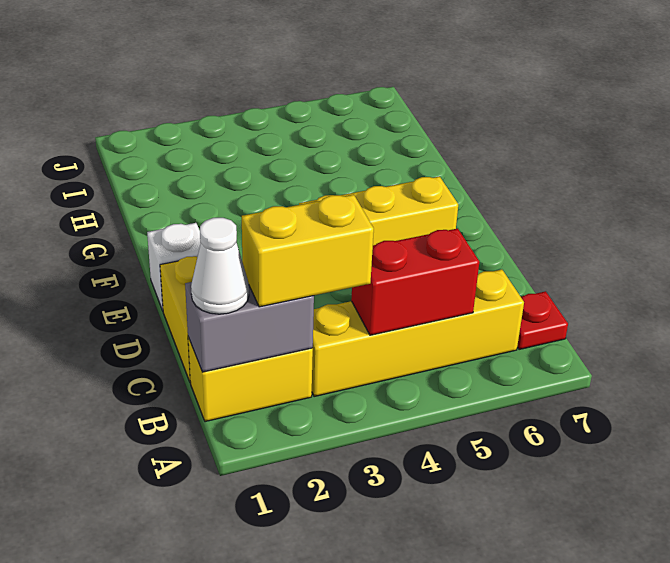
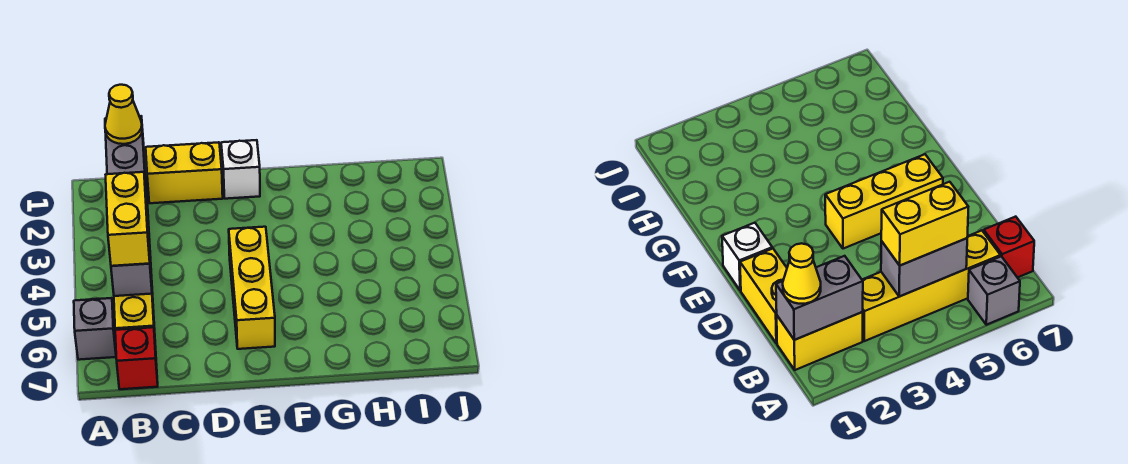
none -> grey brick A6 level 1
white cone B1 level 3 -> yellow cone B1 level 3
yellow brick B2:B3 level 3 -> yellow brick B4:B5 level 3
red brick B4:B5 level 2 -> grey brick B4:B5 level 2
red plate B7 level 1 -> red brick B7 level 1

